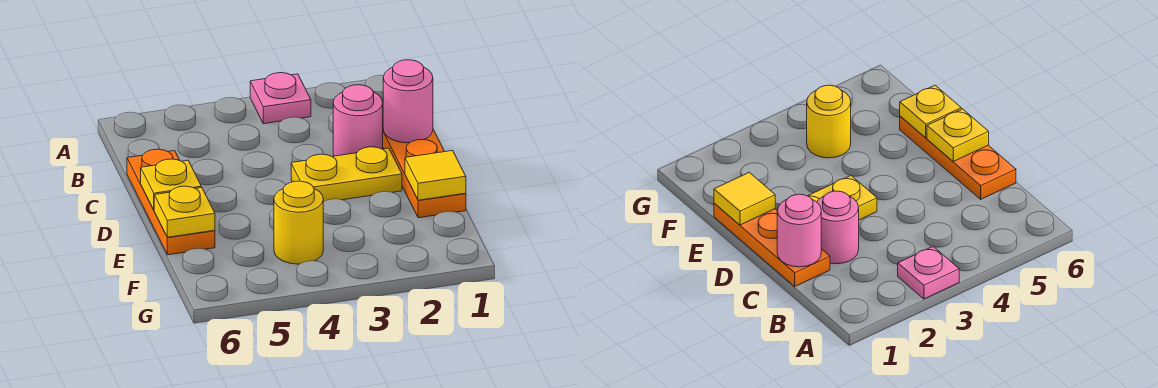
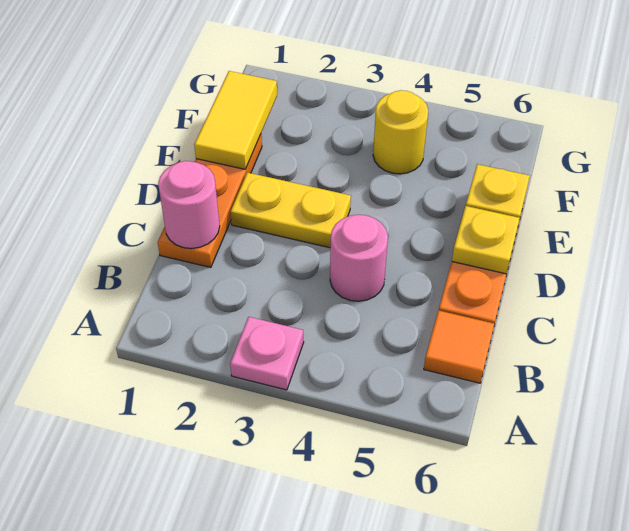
none -> orange tile B6 level 1
pink round brick C2 level 1 -> pink round brick C4 level 1
yellow tile E1 level 2 -> yellow tile E1:F1 level 2

